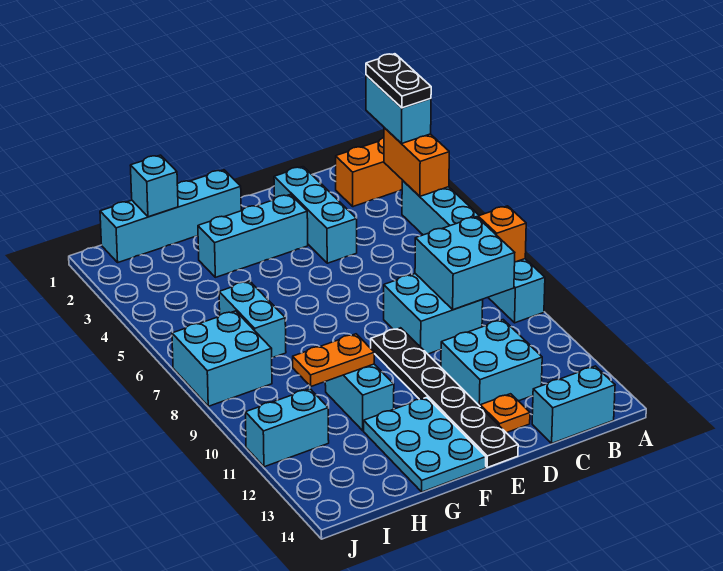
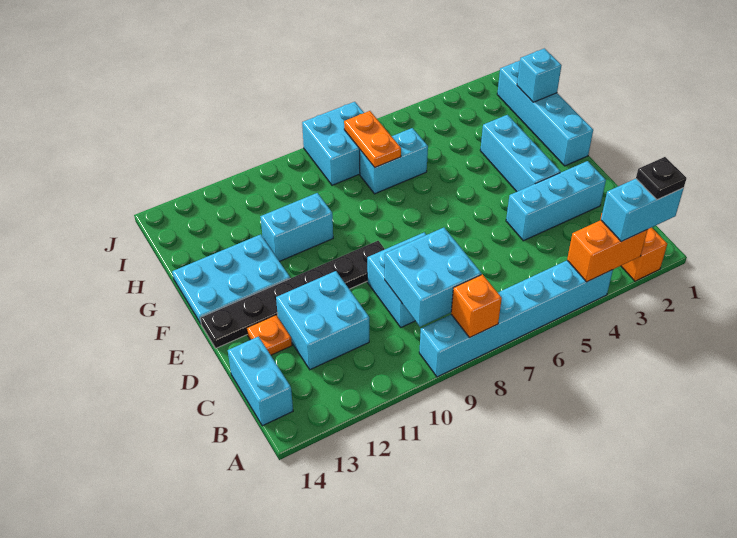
black plate A2:A3 level 4 -> black plate A2 level 4
orange plate G10:H10 level 2 -> orange plate H7:I7 level 2
cyan brick I11:J11 level 1 -> none

